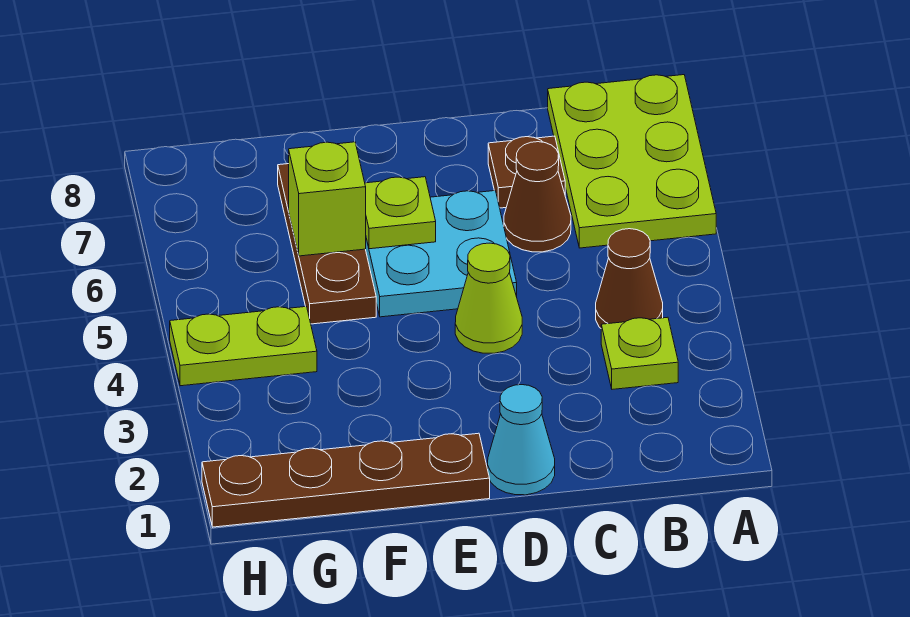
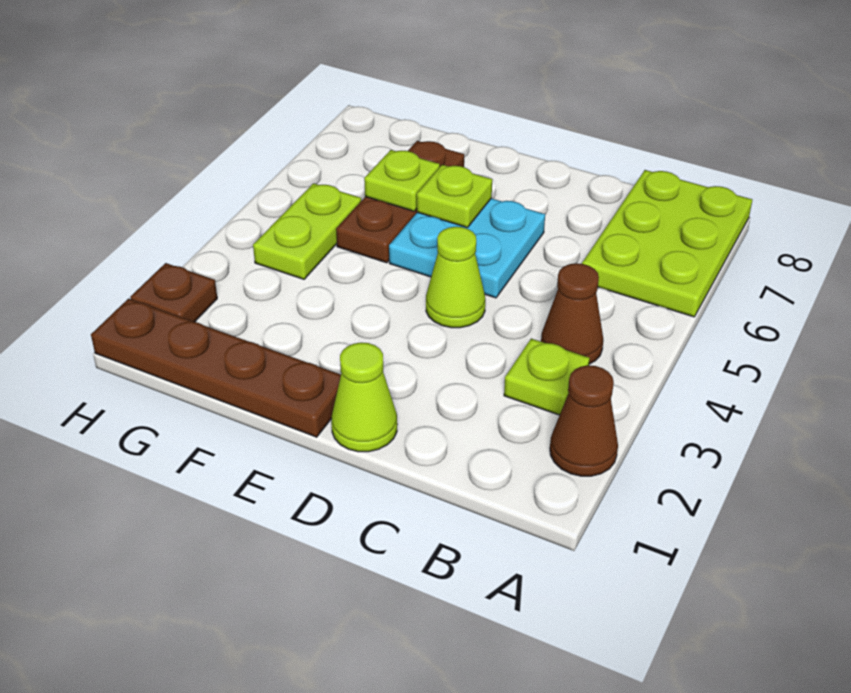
brown cone C6 level 1 -> brown cone A2 level 1
brown plate C7 level 1 -> brown plate H2 level 1
cyan cone D1 level 1 -> lime cone D1 level 1
lime brick F6 level 2 -> lime plate F6 level 2
lime plate G4:H4 level 1 -> lime plate G4:G5 level 1

